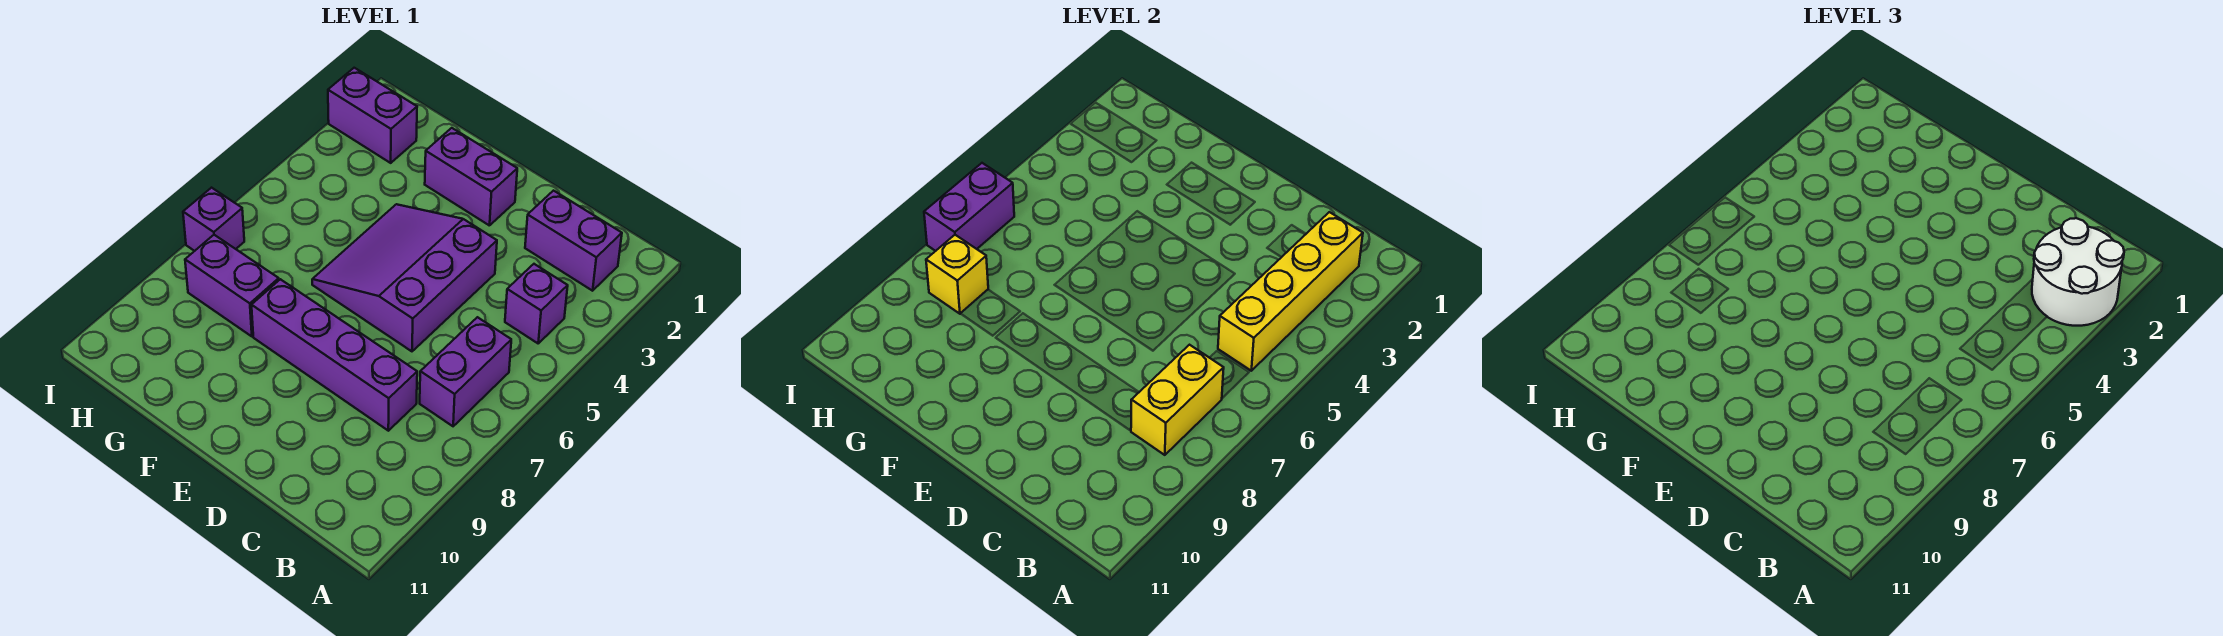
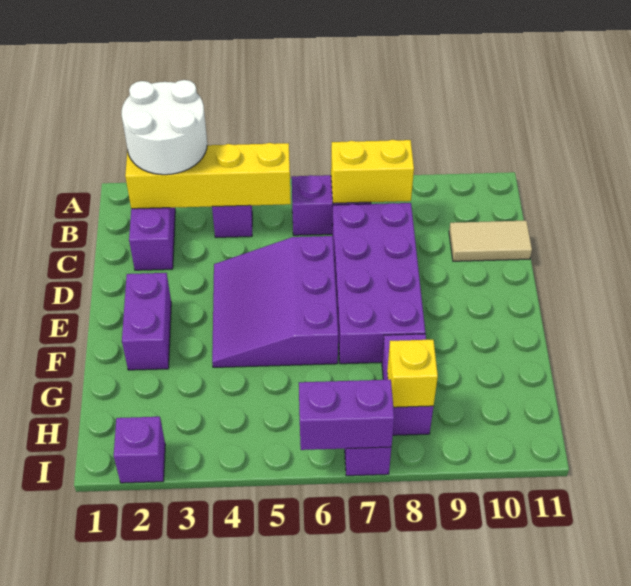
purple brick C8:F8 level 1 -> purple brick C7:F8 level 1
none -> tan tile C10:C11 level 1
purple slope D4:F6 level 1 top D -> purple slope D4:F6 level 1 top 6
purple brick H2:I2 level 1 -> purple brick I2 level 1

